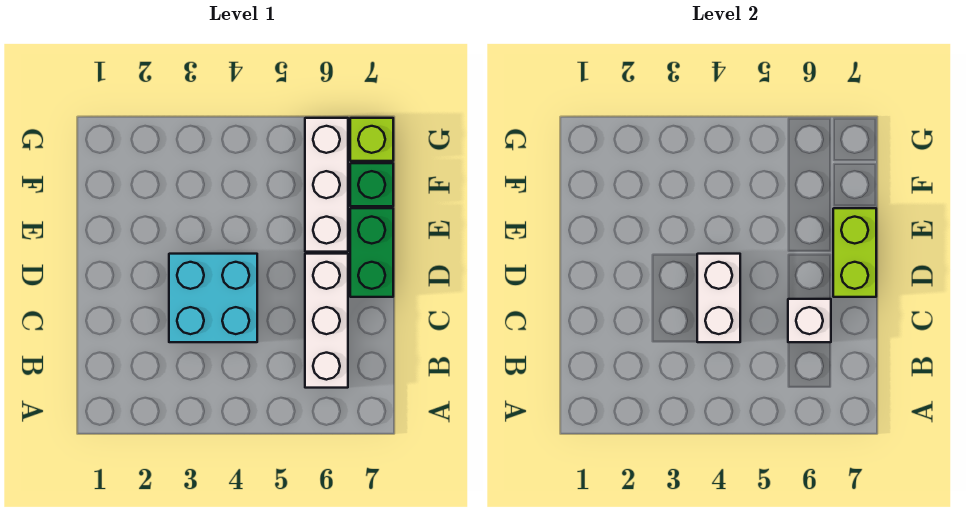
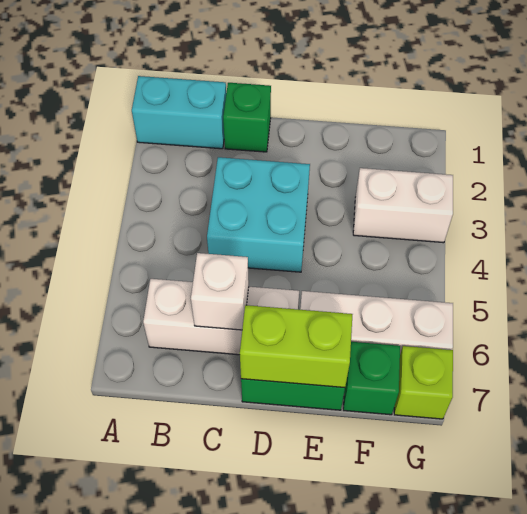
none -> cyan brick A1:B1 level 1
none -> green brick C1 level 1
white brick C4:D4 level 2 -> white brick F3:G3 level 1

